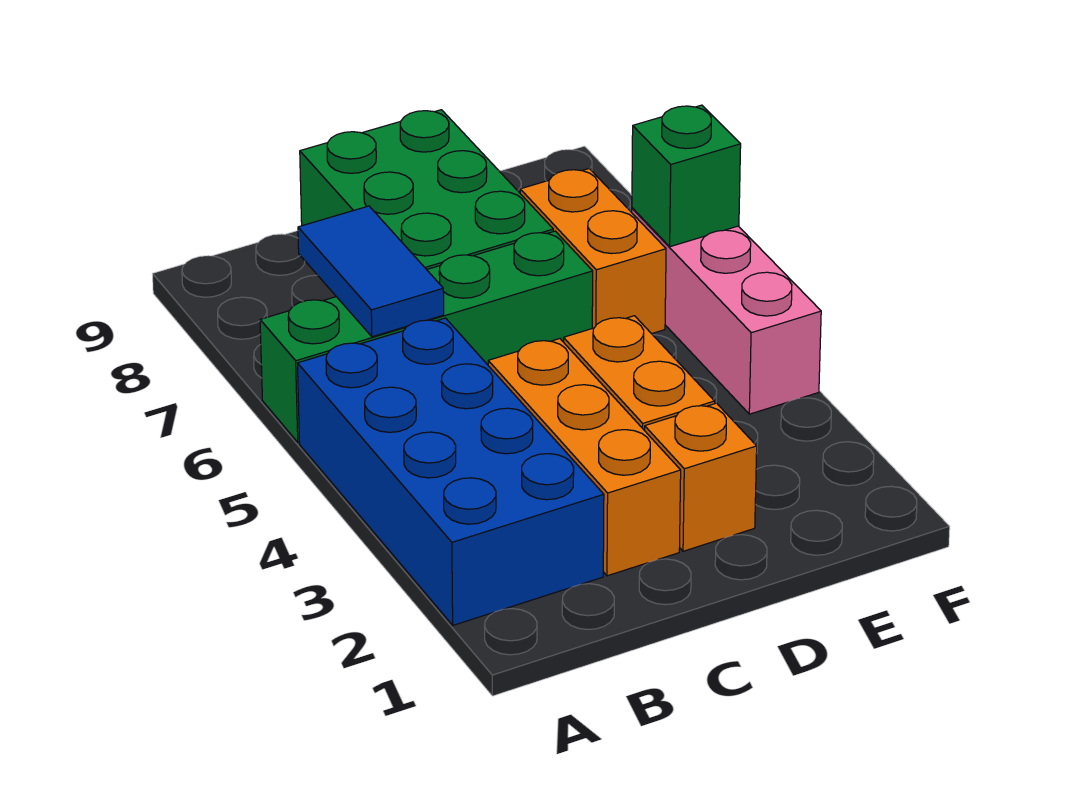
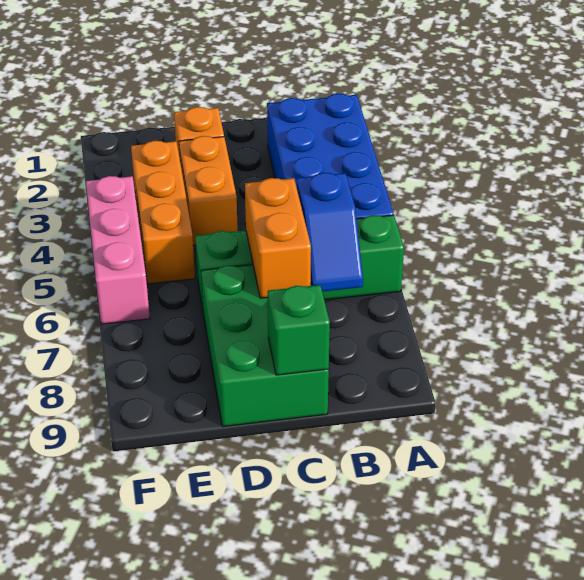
blue tile B6:B7 level 2 -> blue slope B6:B7 level 2 top 6
orange brick C2:C4 level 1 -> orange brick E3:E5 level 1
orange brick E6:E7 level 1 -> orange brick C6:C7 level 2
green brick F6 level 2 -> green brick C9 level 2

